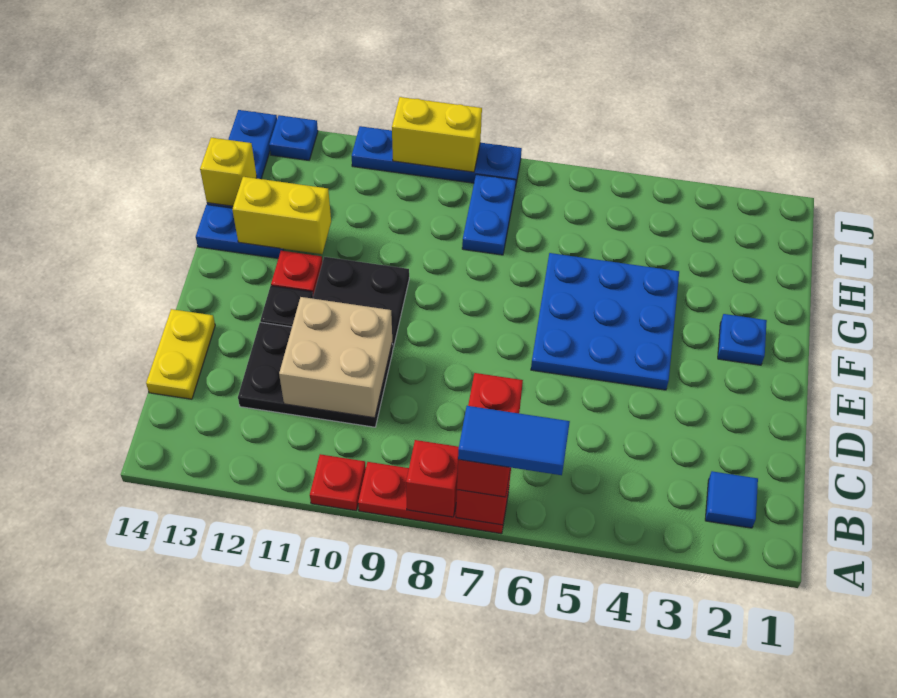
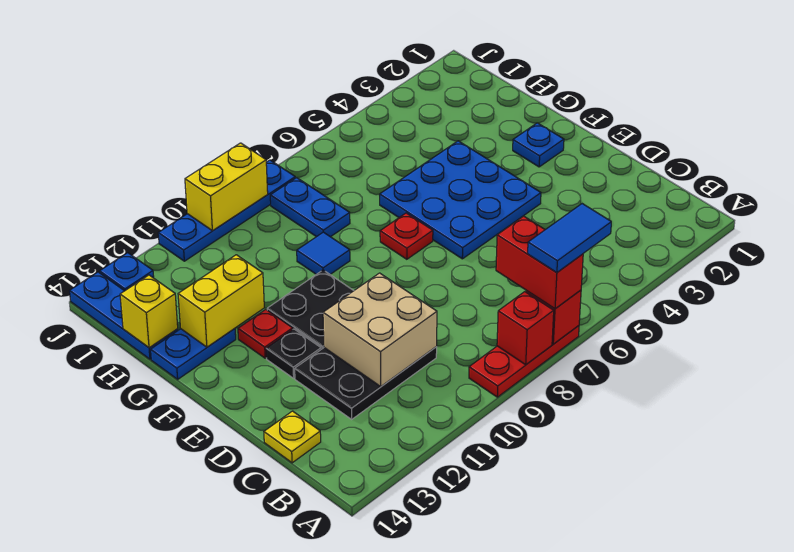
red plate A10 level 1 -> red plate F7 level 1
blue tile B2 level 1 -> blue tile G9 level 1
yellow plate C14:D14 level 1 -> yellow plate C14 level 1

